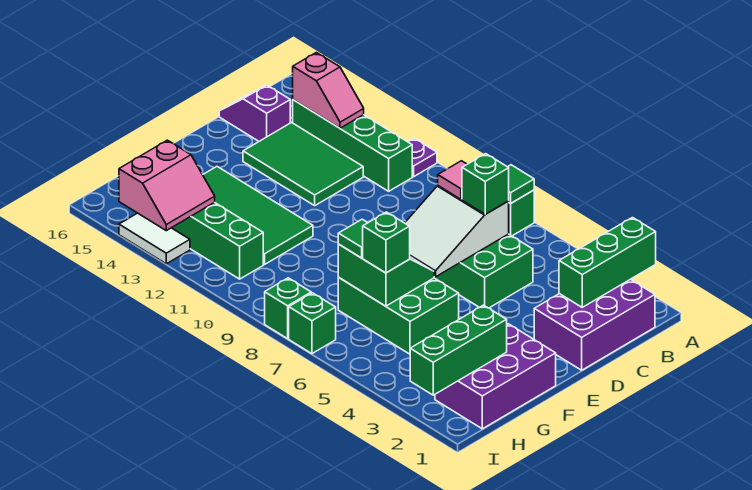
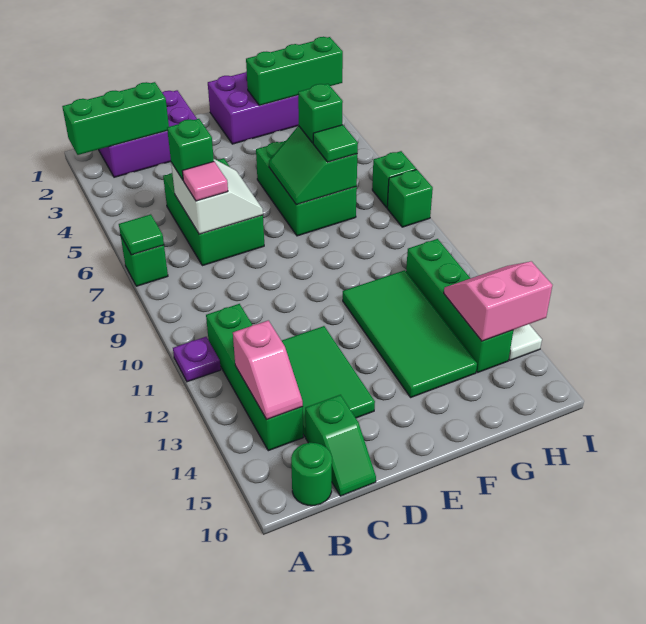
pink slope B13:B14 level 2 top 14 -> pink slope B13:B14 level 2 top 13
none -> green round brick B16 level 1
white slope C6:E7 level 2 top C -> white slope C6:D7 level 2 top C
purple slope C15:C16 level 1 top 15 -> green slope C15:C16 level 1 top 15

